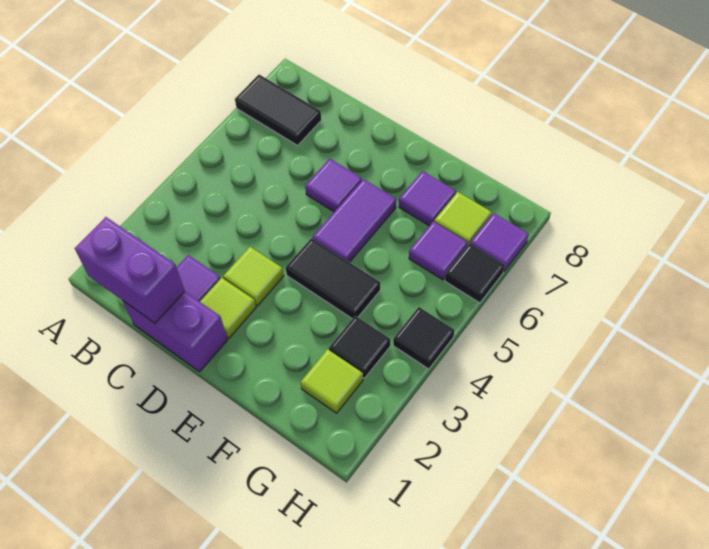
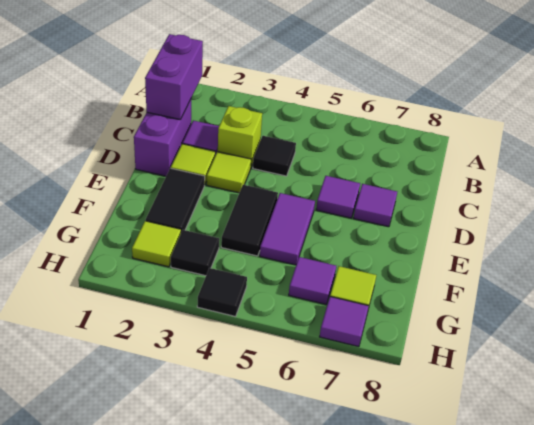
black tile A7:B7 level 1 -> black tile E2:F2 level 1
none -> lime brick C3 level 1
purple tile E5:E6 level 1 -> purple tile E5:F5 level 1
purple tile F7 level 1 -> purple tile D7 level 1
black tile H6 level 1 -> black tile C4 level 1

